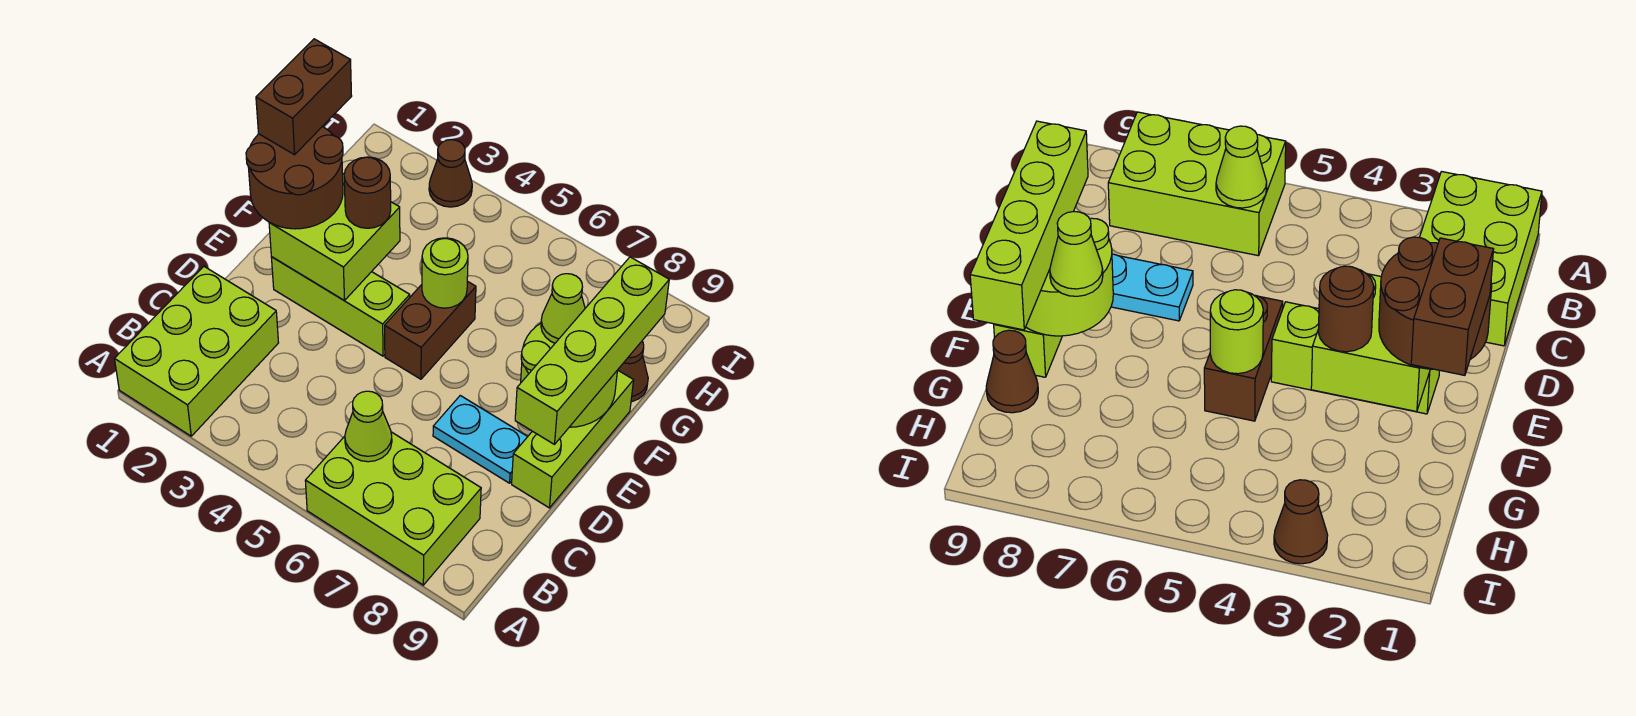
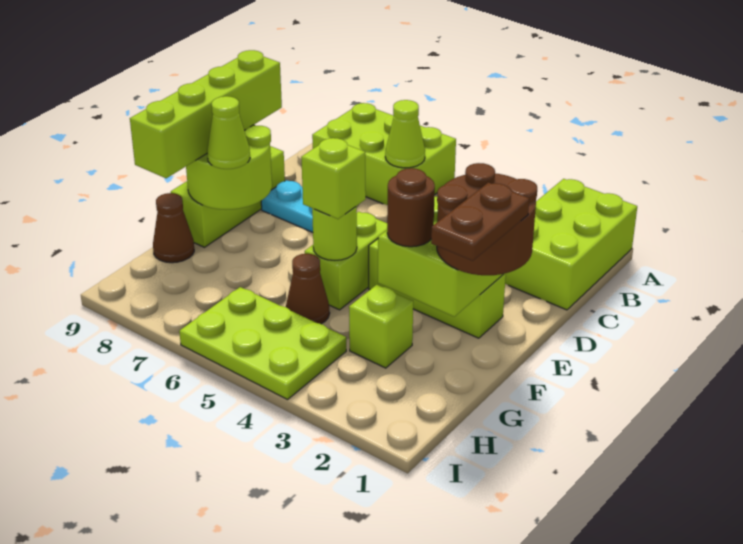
brown brick E5:F5 level 1 -> lime brick E5:F5 level 1
brown brick F1:G1 level 4 -> brown plate F1:G1 level 4
none -> lime brick F5 level 3
none -> lime brick G3 level 1
none -> lime plate H4:I6 level 1
brown cone I3 level 1 -> brown cone G5 level 1

